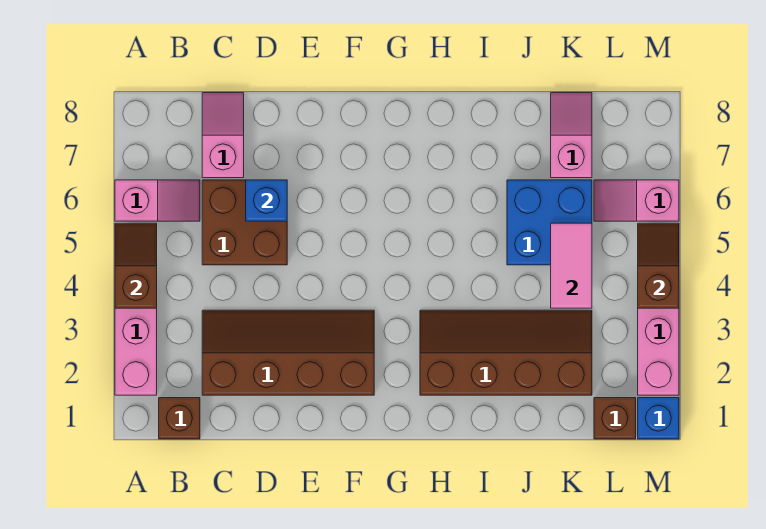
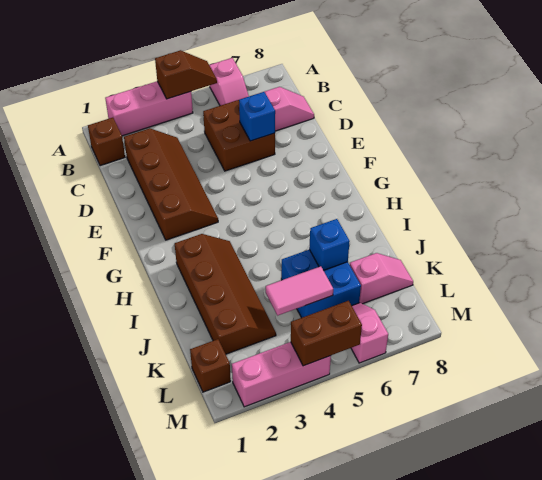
blue brick M1 level 1 -> blue brick J6 level 2
brown slope M4:M5 level 2 top 4 -> brown brick M4:M5 level 2

